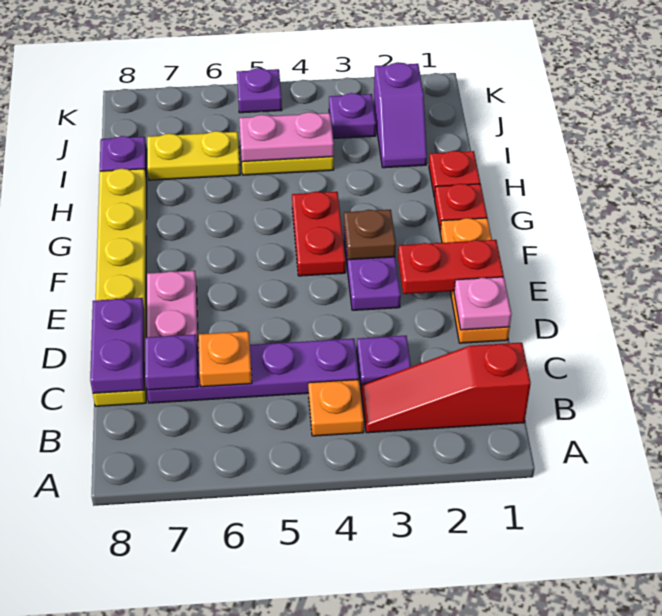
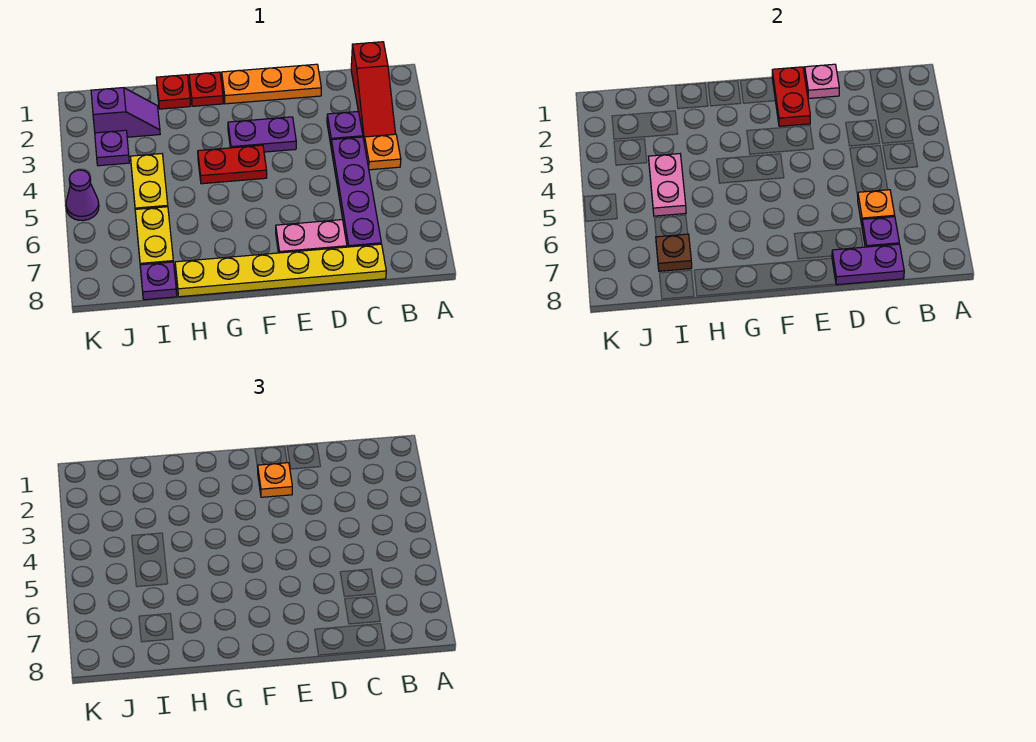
none -> orange plate E2 level 3
brown plate F3 level 2 -> brown plate I7 level 2
purple plate K5 level 1 -> purple cone K5 level 1

